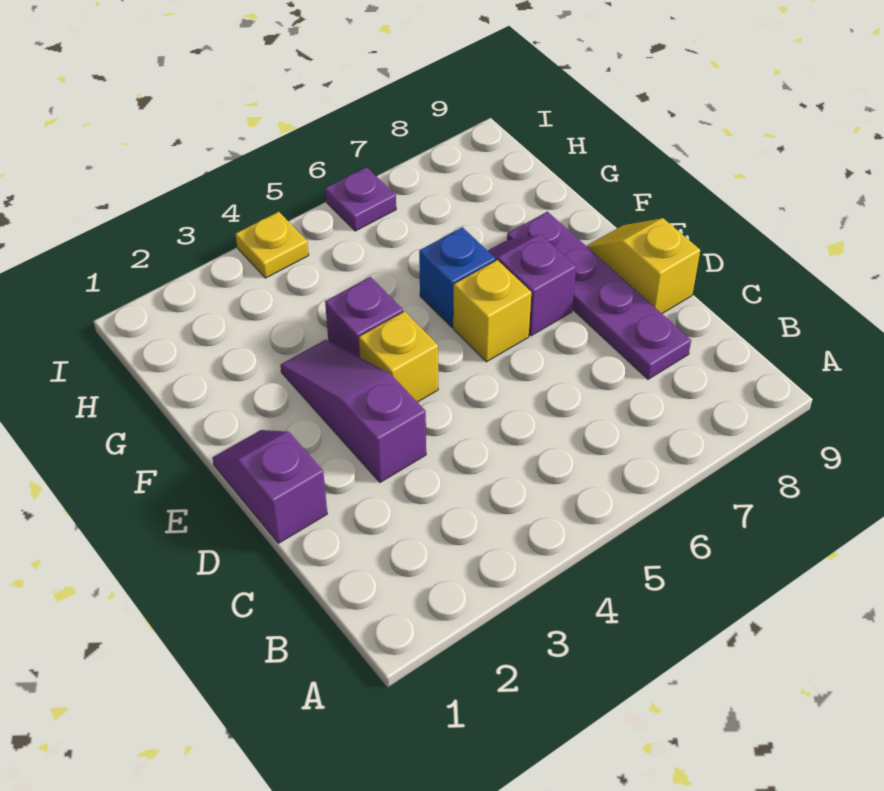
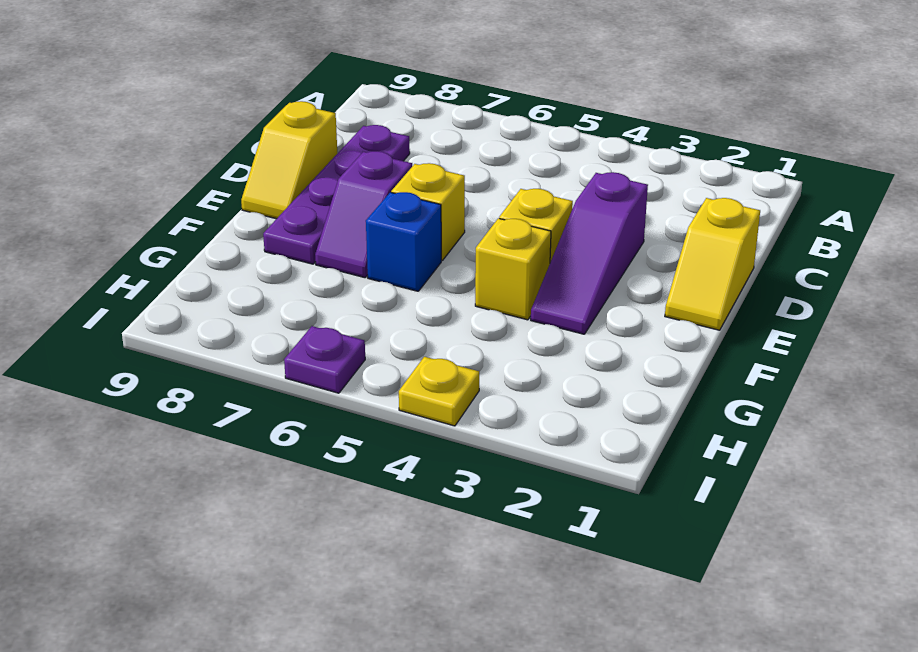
purple slope D1:E1 level 1 top D -> yellow slope D1:E1 level 1 top D
purple brick F4 level 1 -> yellow brick F4 level 1

